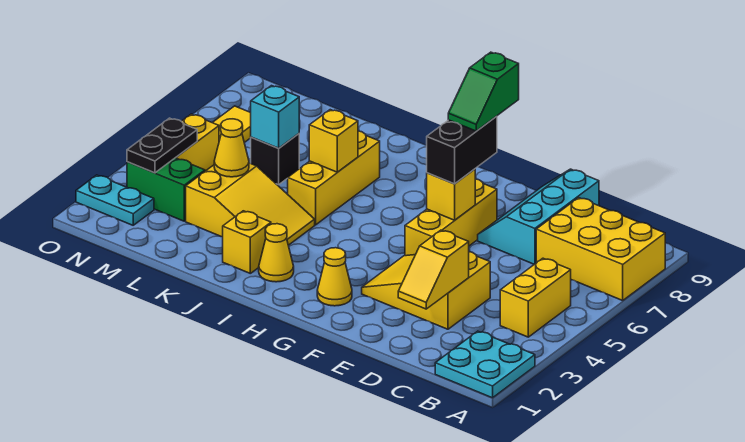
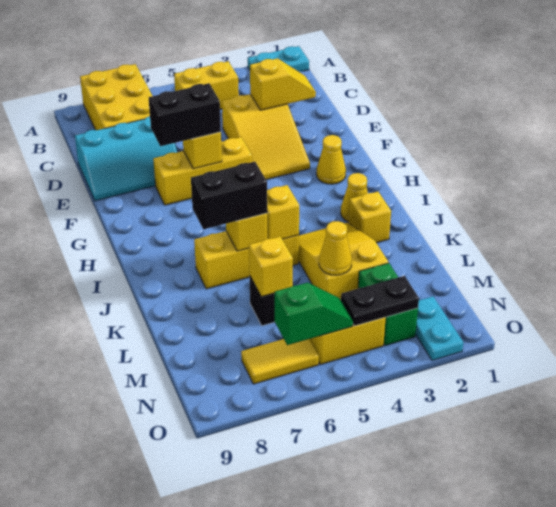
cyan plate A1:B2 level 1 -> cyan plate A1:A2 level 1
green slope F7:F8 level 4 top 8 -> green slope N5:N6 level 2 top 6
none -> yellow brick J5 level 2
none -> black brick J6:J7 level 3
cyan brick L6 level 2 -> yellow brick L6 level 2

